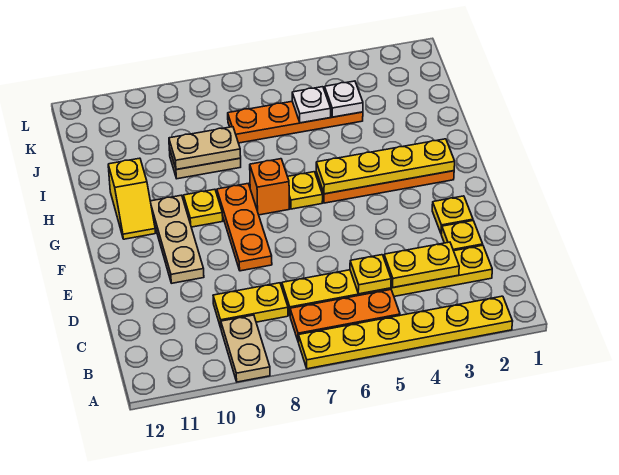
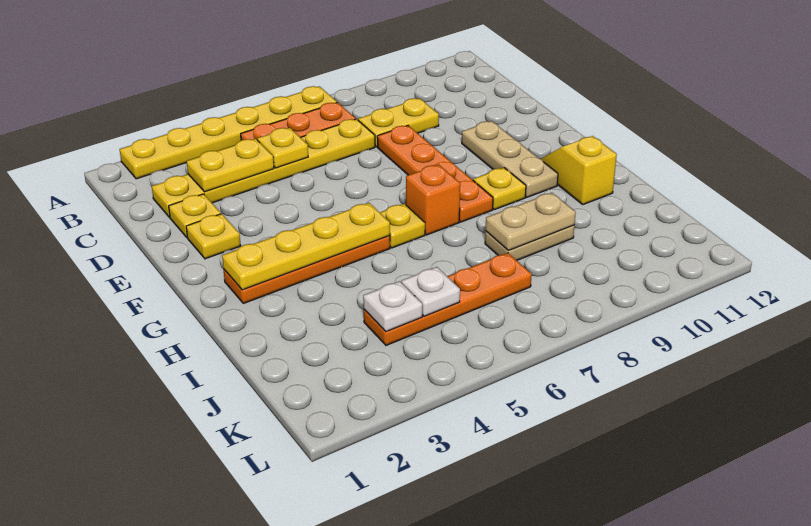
tan plate A9:B9 level 1 -> none
orange plate E8:G8 level 1 -> orange plate D8:G8 level 1

